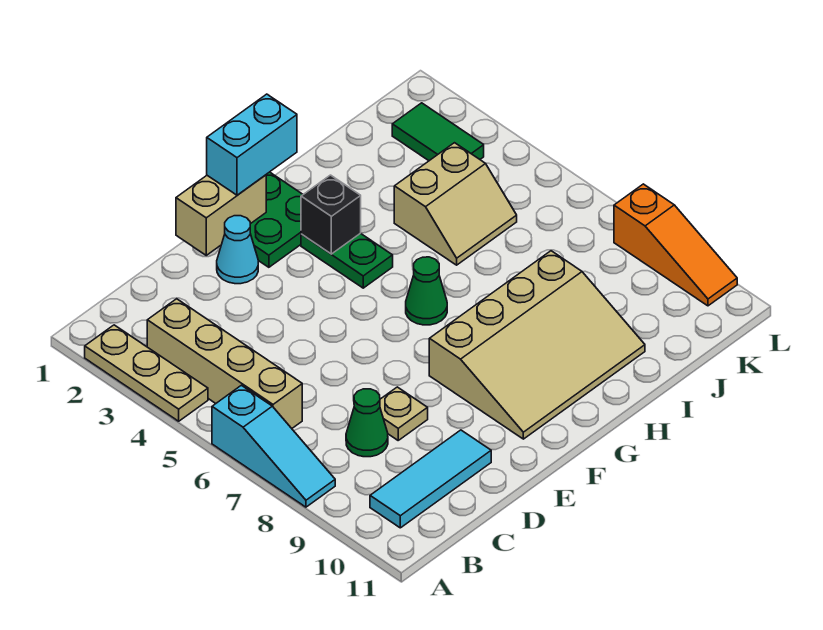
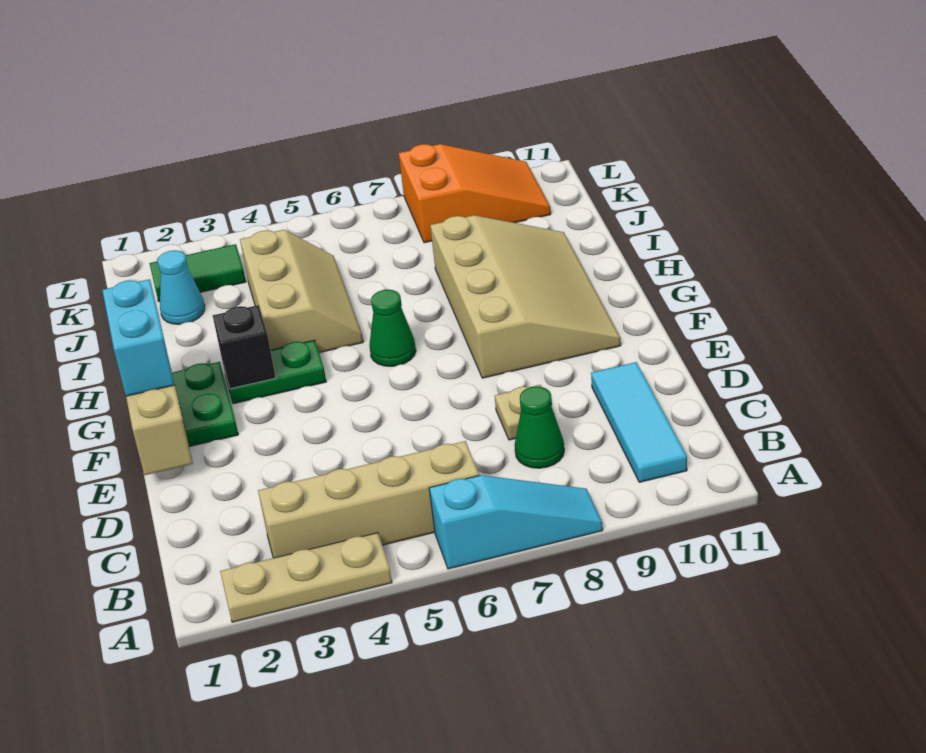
cyan cone E2 level 1 -> cyan cone J2 level 1
tan slope I4:J5 level 1 top 4 -> tan slope H4:J5 level 1 top 4
orange slope L8:L10 level 1 top 8 -> orange slope K8:L10 level 1 top 8

